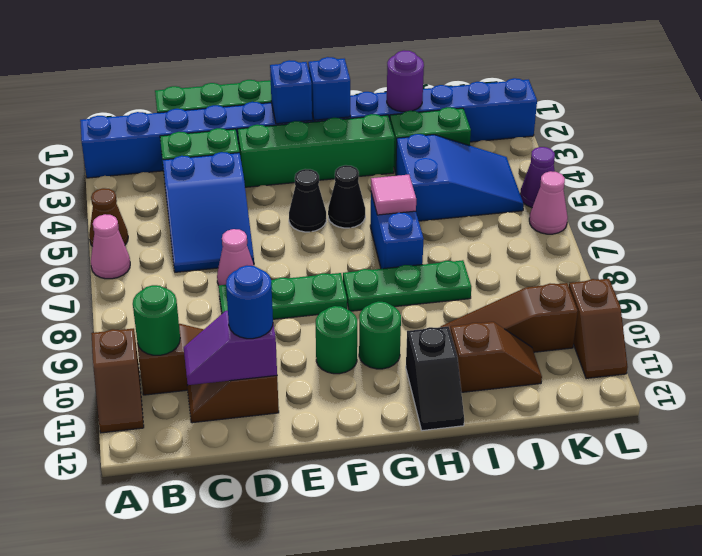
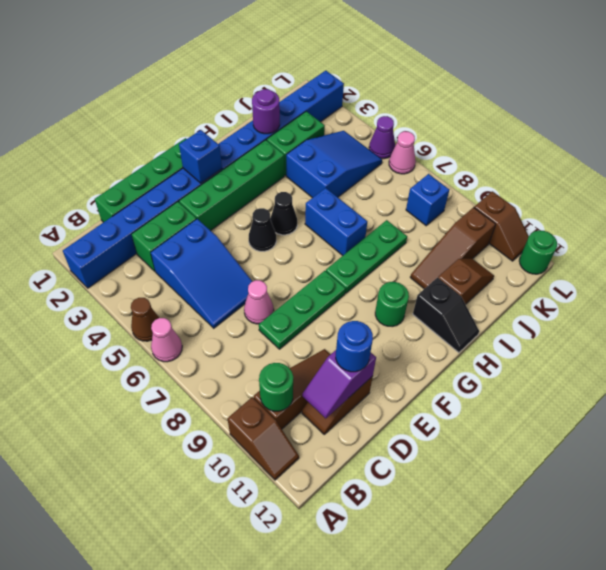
green round brick F10 level 1 -> green round brick L12 level 1
blue brick G2 level 2 -> blue brick K8 level 1
pink tile H6 level 2 -> none

